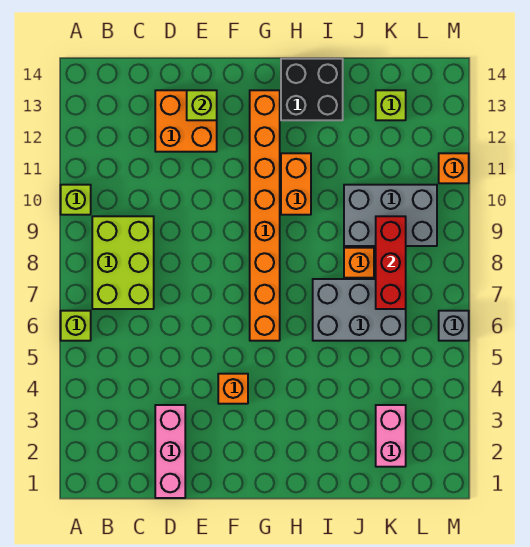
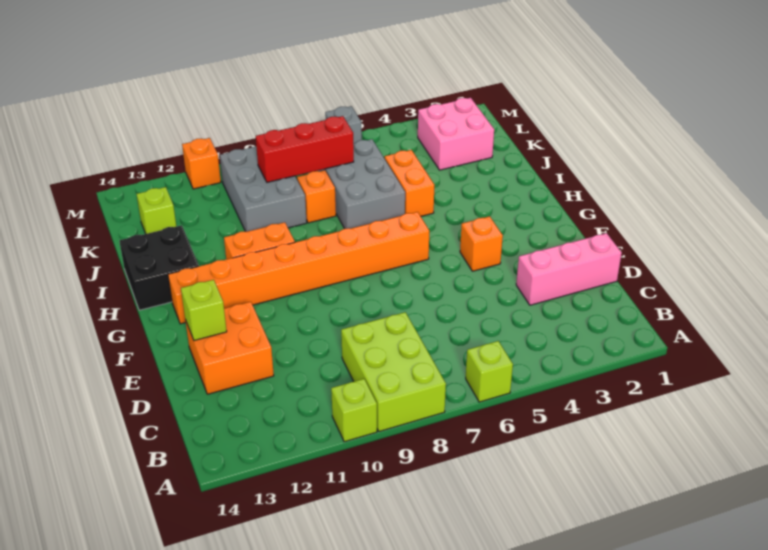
lime brick B7:C9 level 1 -> lime brick A8:C9 level 1
none -> orange brick I5:J5 level 1
pink brick K2:K3 level 1 -> pink brick K2:L3 level 1

